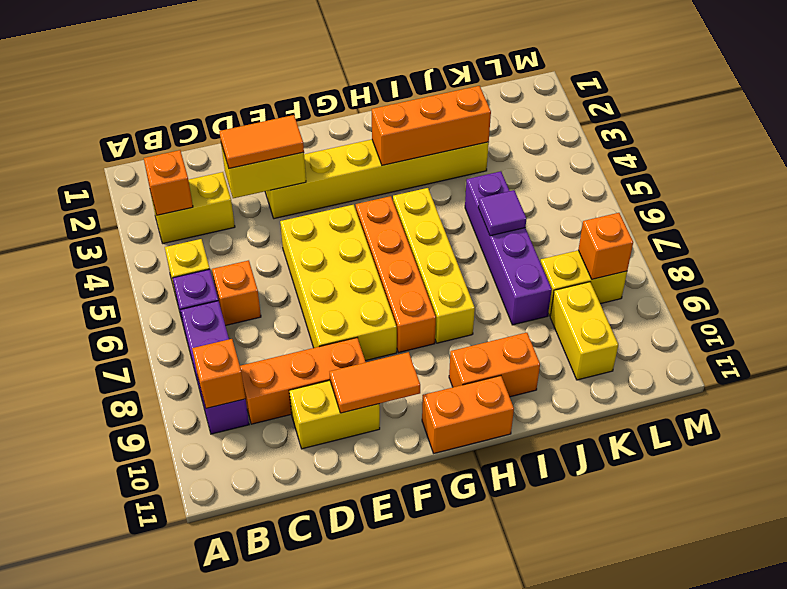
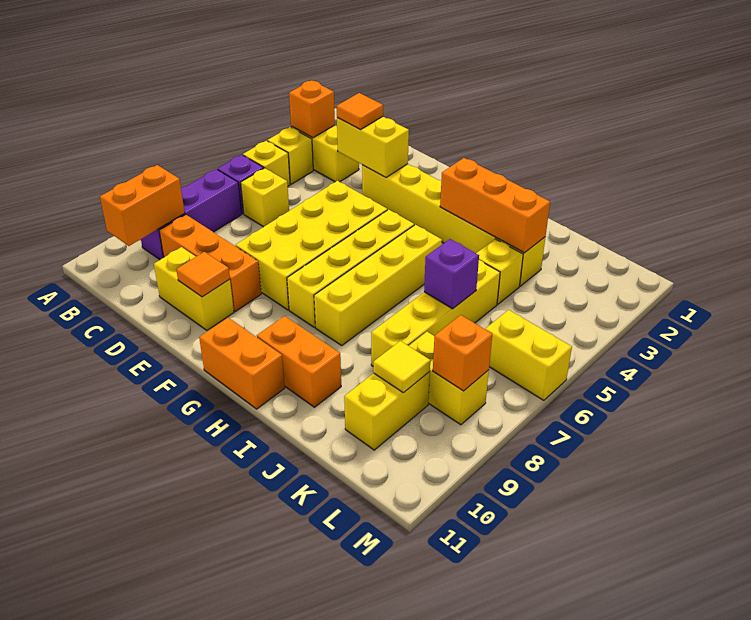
none -> yellow brick B4 level 1
orange brick B9 level 2 -> orange brick B9:B10 level 2
orange brick C6 level 1 -> yellow brick C6 level 1
orange tile D3:E3 level 3 -> orange tile D3 level 3
orange tile E10:F10 level 2 -> orange tile E10 level 2
orange brick G5:G8 level 1 -> yellow brick G5:G8 level 1
none -> yellow brick J4 level 1
purple brick J5:J8 level 1 -> yellow brick J5:J8 level 1
purple tile J6 level 2 -> purple brick J6 level 2
none -> yellow tile K9 level 2
none -> yellow brick L6:M6 level 1

